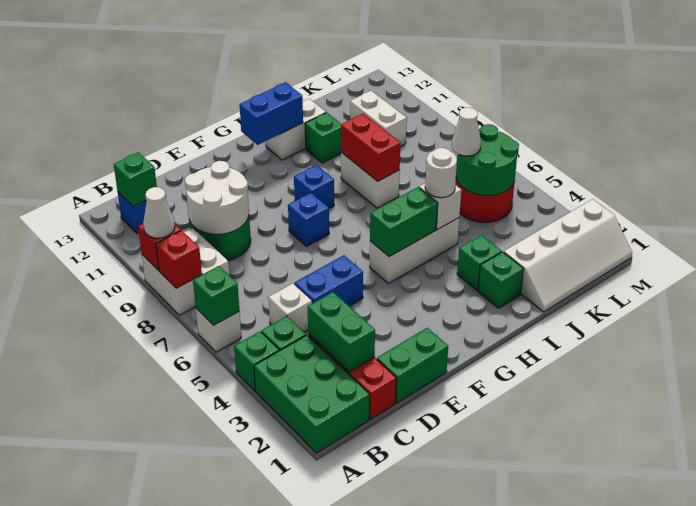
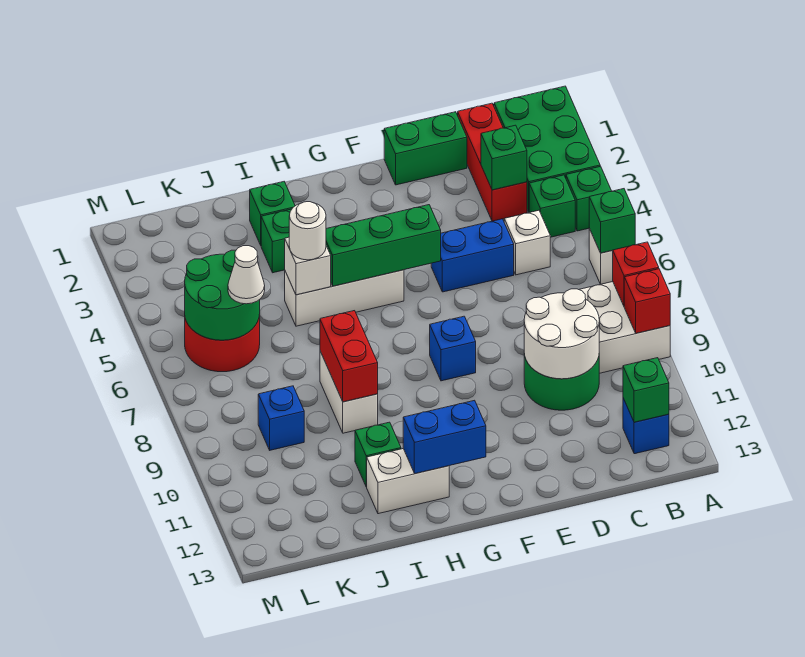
white cone A9 level 3 -> none
green brick C2:C3 level 2 -> green brick C3 level 2
green brick G5:H5 level 2 -> green brick F5:H5 level 2
blue brick G9 level 1 -> blue brick K9 level 1
white slope J1:M2 level 1 top 2 -> none
white brick K10:K11 level 1 -> none

